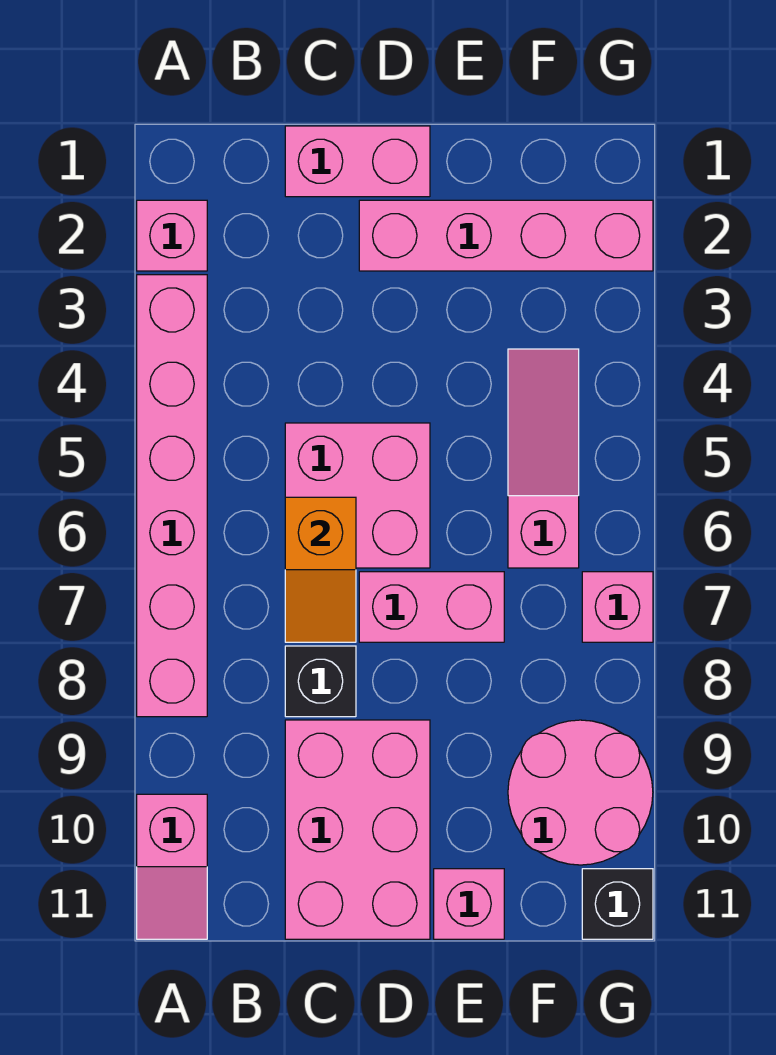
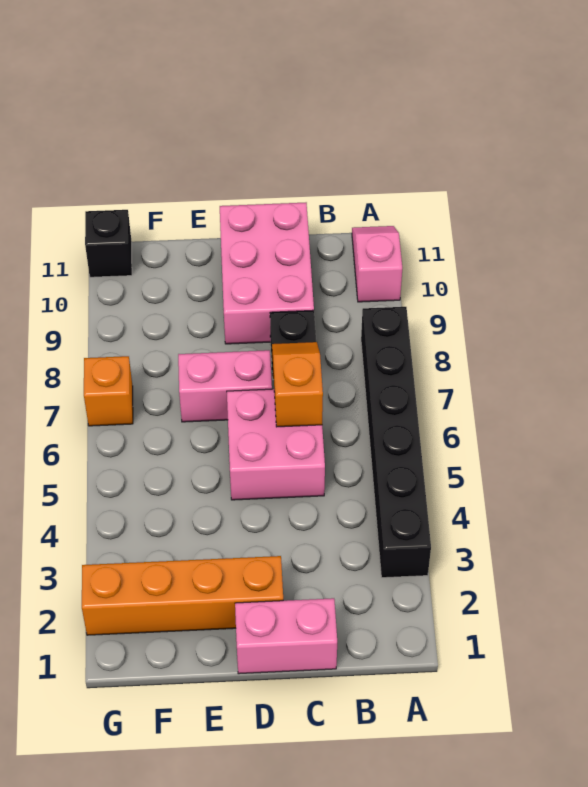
pink brick A2 level 1 -> none
pink brick A3:A8 level 1 -> black brick A3:A8 level 1
pink brick D2:G2 level 1 -> orange brick D2:G2 level 1
pink brick E11 level 1 -> none
pink slope F4:F6 level 1 top 6 -> none
pink round brick F9:G10 level 1 -> none
pink brick G7 level 1 -> orange brick G7 level 1

